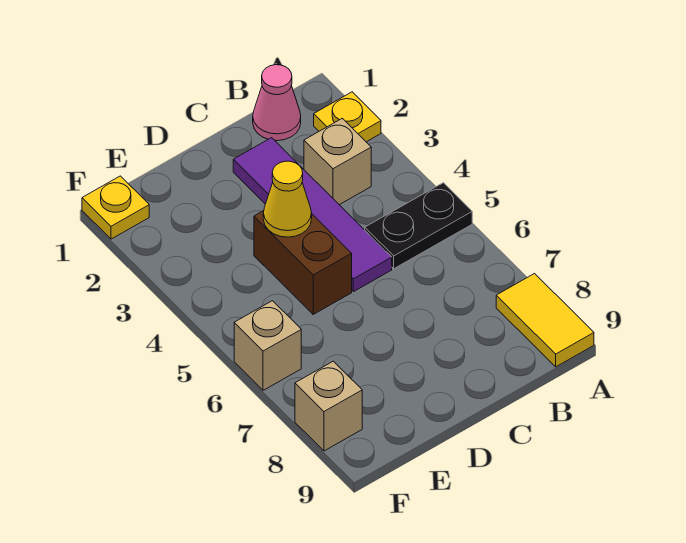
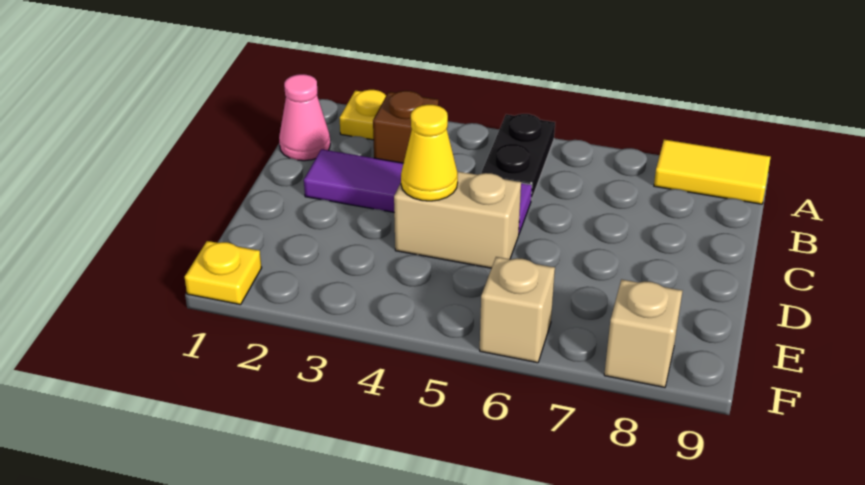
tan brick B3 level 1 -> brown brick B3 level 1
brown brick D4:D5 level 1 -> tan brick D4:D5 level 1

